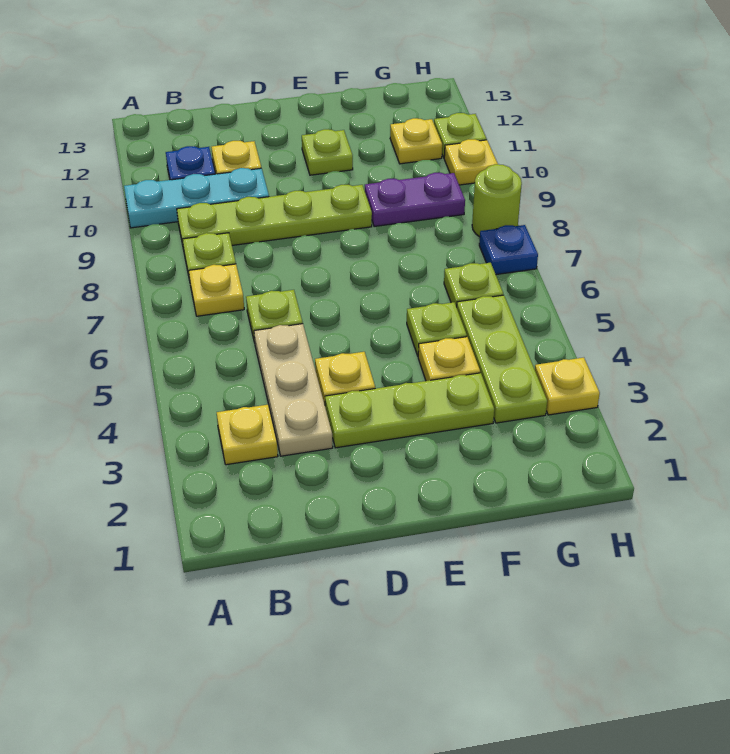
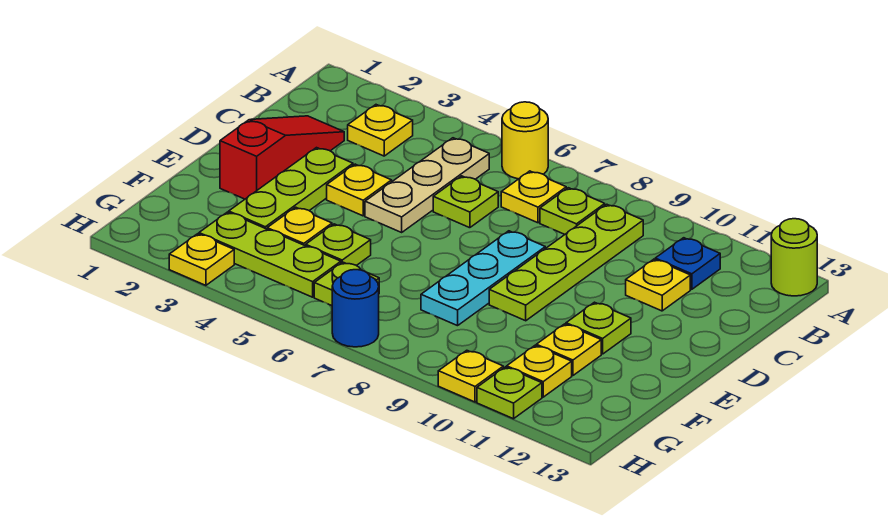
none -> yellow round brick A6 level 1
cyan plate A10:C10 level 1 -> cyan plate D8:F8 level 1
none -> red slope C2:E2 level 1 top E
tan plate C3:C5 level 1 -> tan plate B5:D5 level 1
purple plate F9:G9 level 1 -> none
none -> yellow plate F11 level 1
blue plate H7 level 1 -> blue round brick H7 level 1
lime round brick H8 level 1 -> lime round brick A13 level 1

